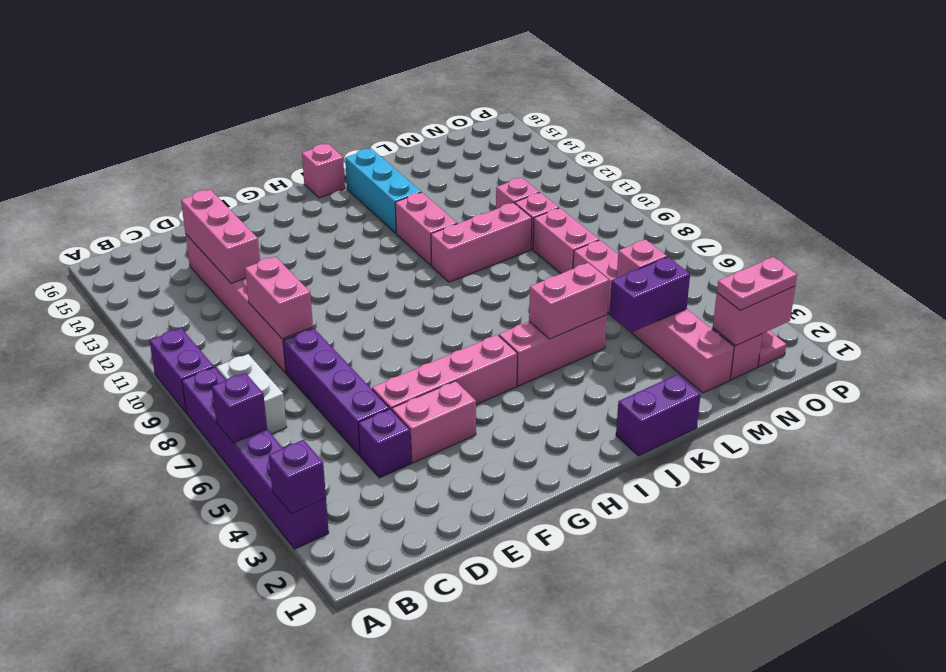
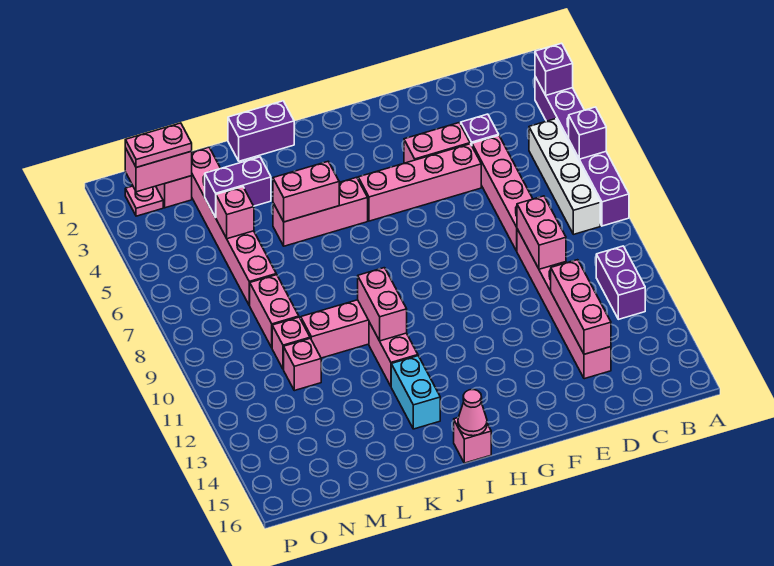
purple brick A9:A10 level 1 -> purple brick B11:B12 level 1
white brick B7:B8 level 1 -> white brick B5:B8 level 1
purple brick D5:D8 level 1 -> pink brick D5:D8 level 1
none -> pink cone I16 level 2
none -> pink brick J10:J11 level 2
cyan brick J13:J15 level 1 -> cyan brick J13:J14 level 1

